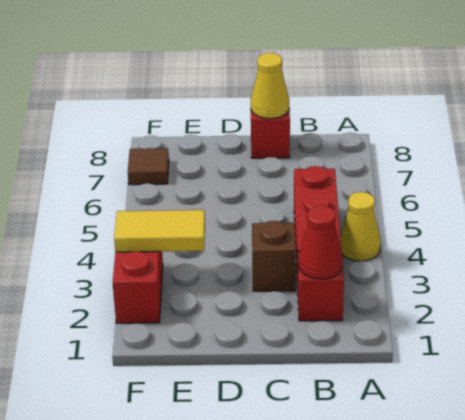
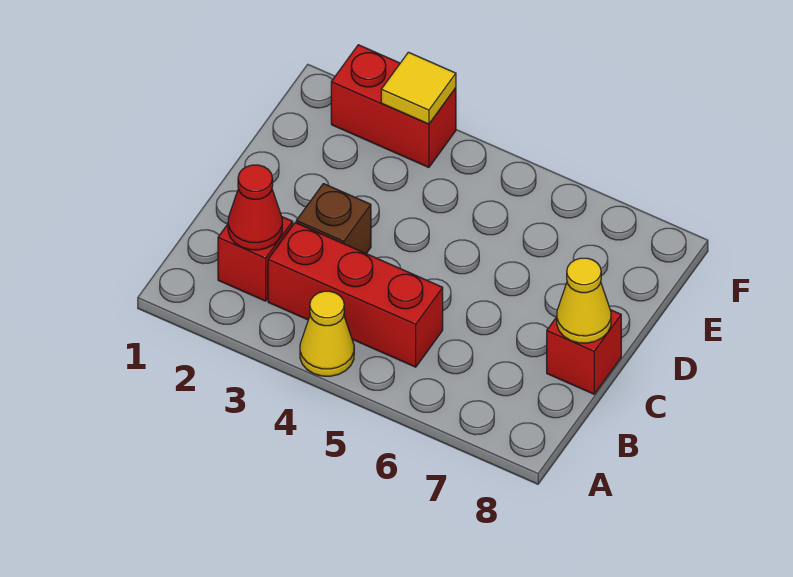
yellow tile E3:F3 level 2 -> yellow tile F3 level 2
brown tile F7 level 1 -> none

